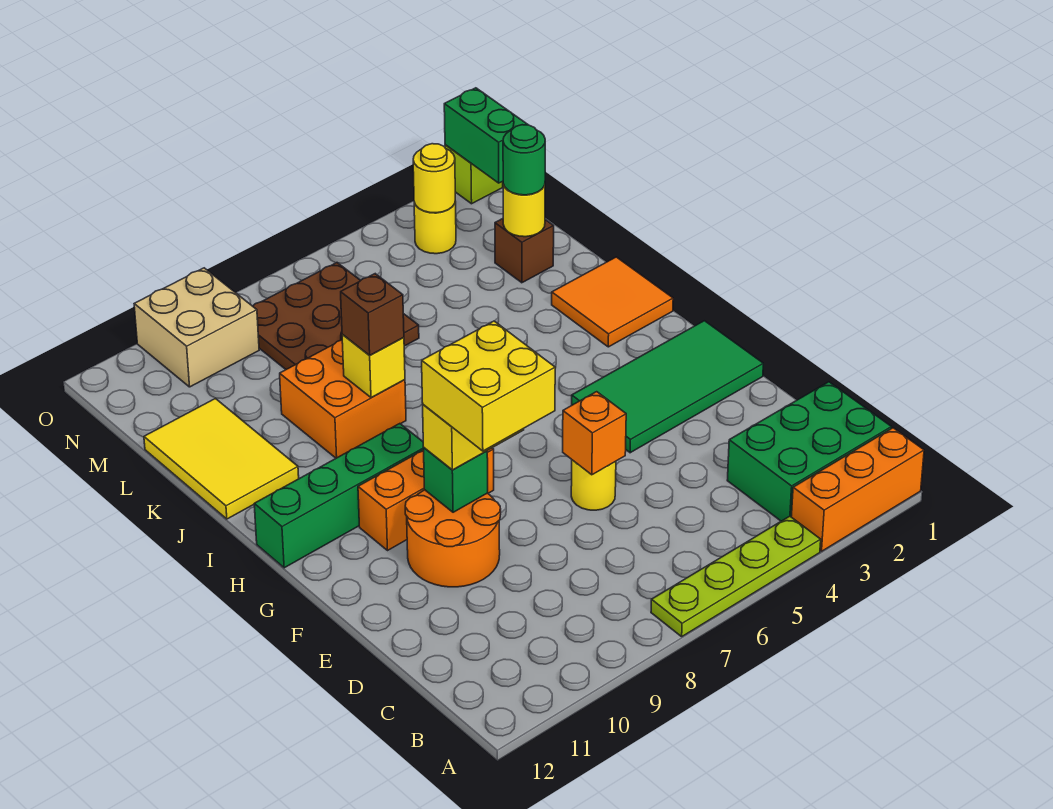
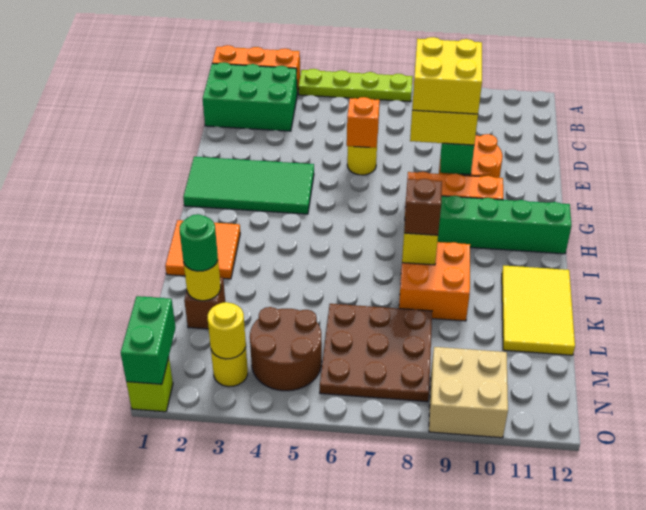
none -> brown round brick M4:N5 level 1

